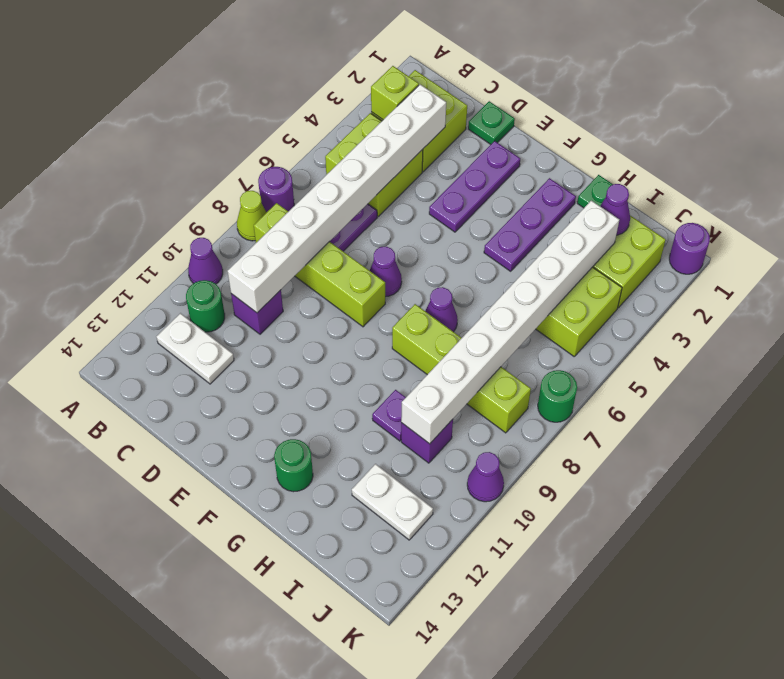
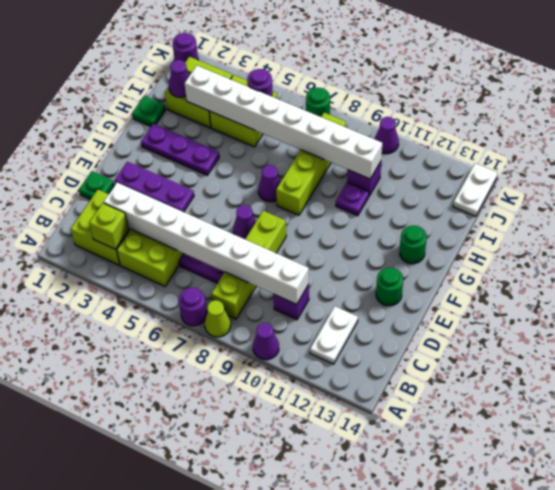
green round brick B11 level 1 -> green round brick E13 level 1
white plate I12:J12 level 1 -> white plate J14:K14 level 1
none -> purple round brick J5 level 2

